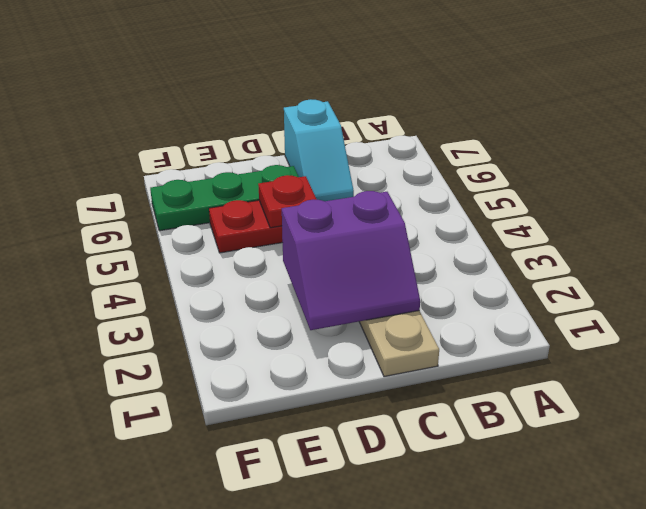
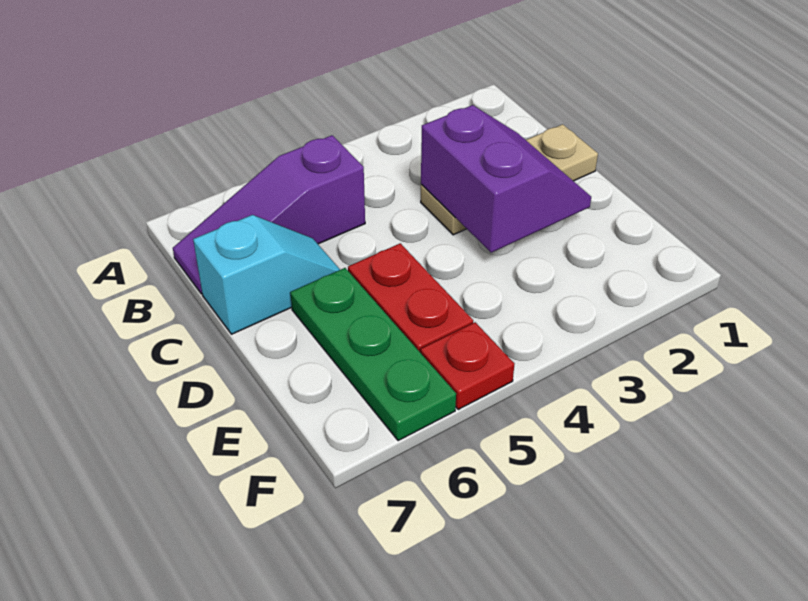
none -> purple slope B5:B7 level 1 top 5
red plate D5 level 2 -> red plate F5 level 1

